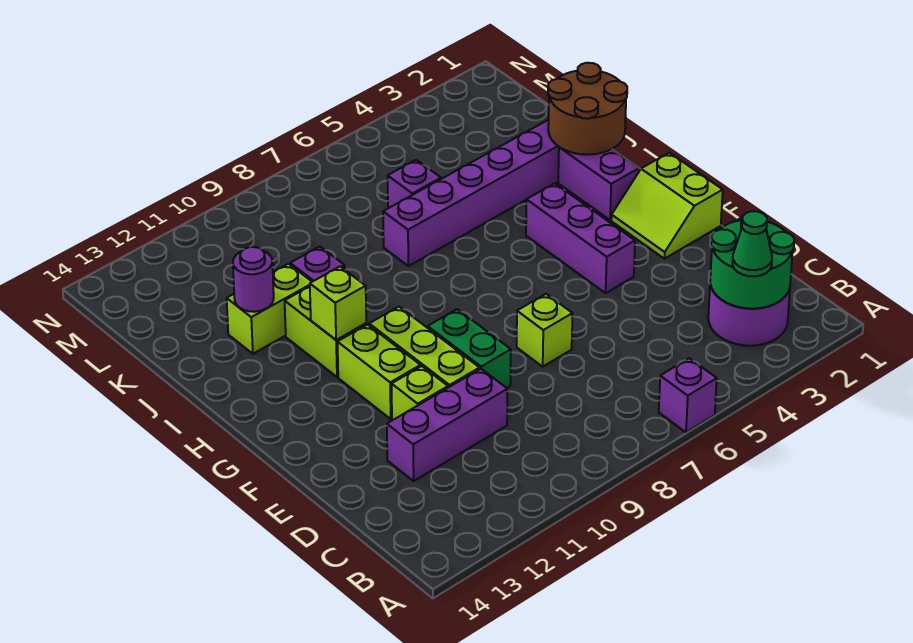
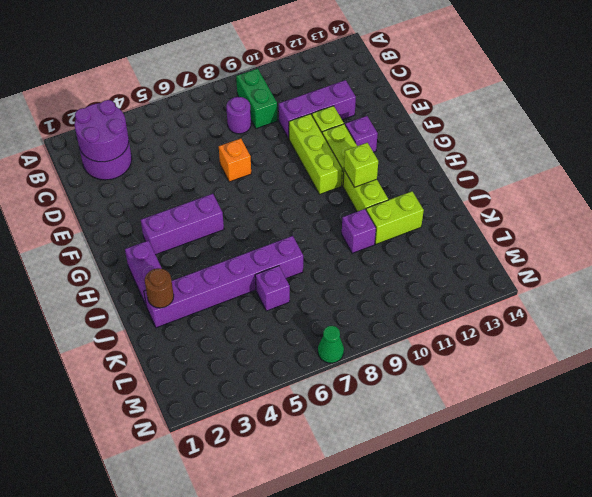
purple brick A6 level 1 -> purple brick F12 level 1
green round brick B2:C3 level 2 -> purple round brick B2:C3 level 2
green cone B3 level 3 -> green cone N7 level 1
lime brick E7 level 1 -> orange brick E7 level 1
green brick E9:F9 level 1 -> green brick B9:C9 level 1
lime slope F1:G2 level 1 top 1 -> none
purple brick F4:H4 level 1 -> purple brick G3:G5 level 1
brown round brick I1:J2 level 2 -> brown round brick J2 level 2
purple round brick J12 level 2 -> purple round brick C8 level 1

